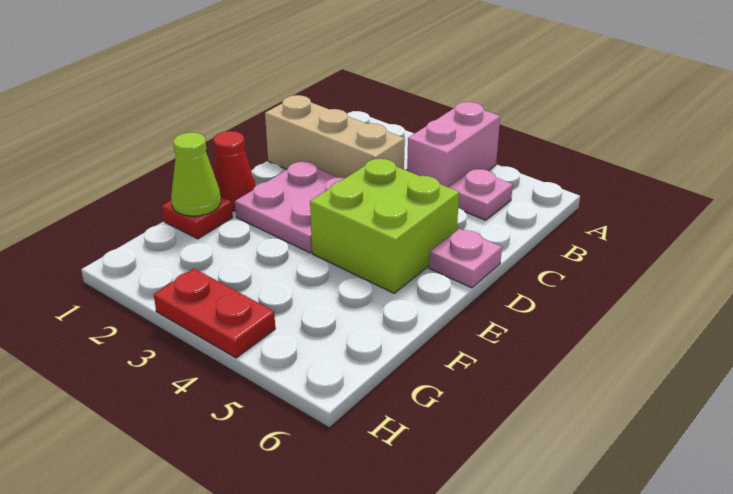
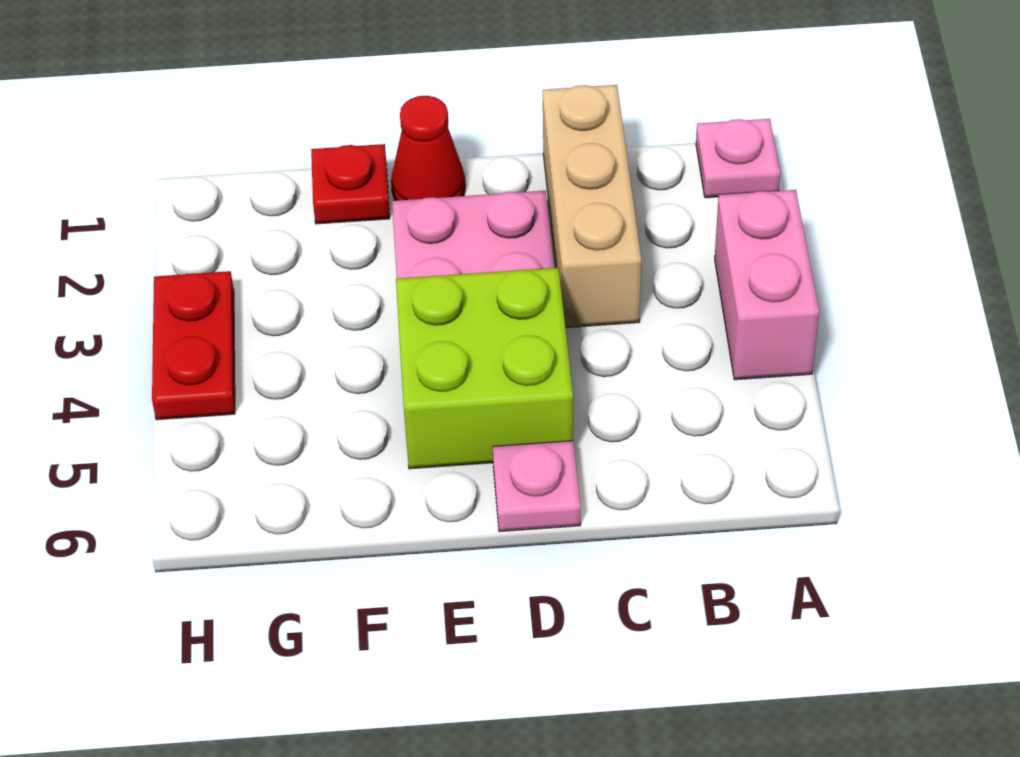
pink brick A4:B4 level 1 -> pink brick A3:A4 level 1
pink plate B5 level 1 -> pink plate A1 level 1
lime cone F1 level 2 -> none

